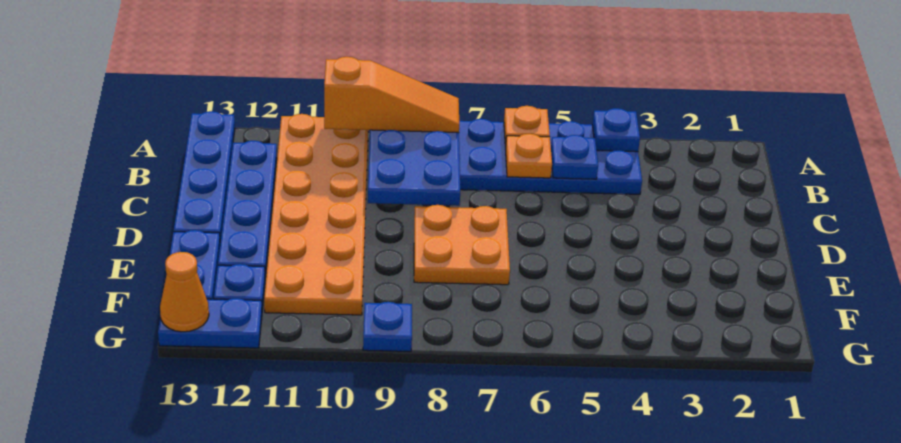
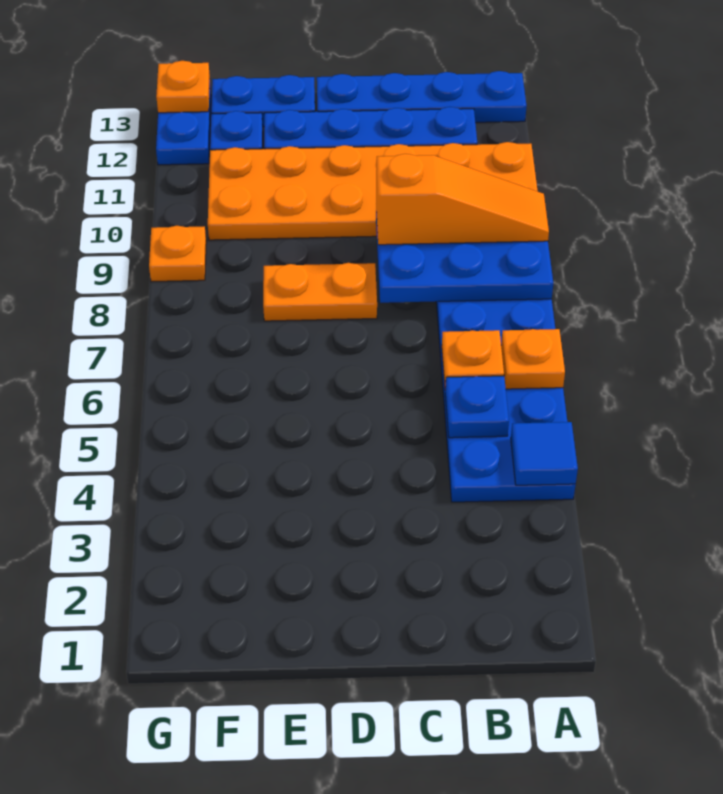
blue plate A4 level 2 -> blue tile A4 level 2
orange slope A8:A10 level 3 top 10 -> orange slope A9:C9 level 3 top C
orange plate D7:E8 level 1 -> orange plate D8:E8 level 1
blue plate G9 level 1 -> orange plate G9 level 1
orange cone G13 level 2 -> orange plate G13 level 2

